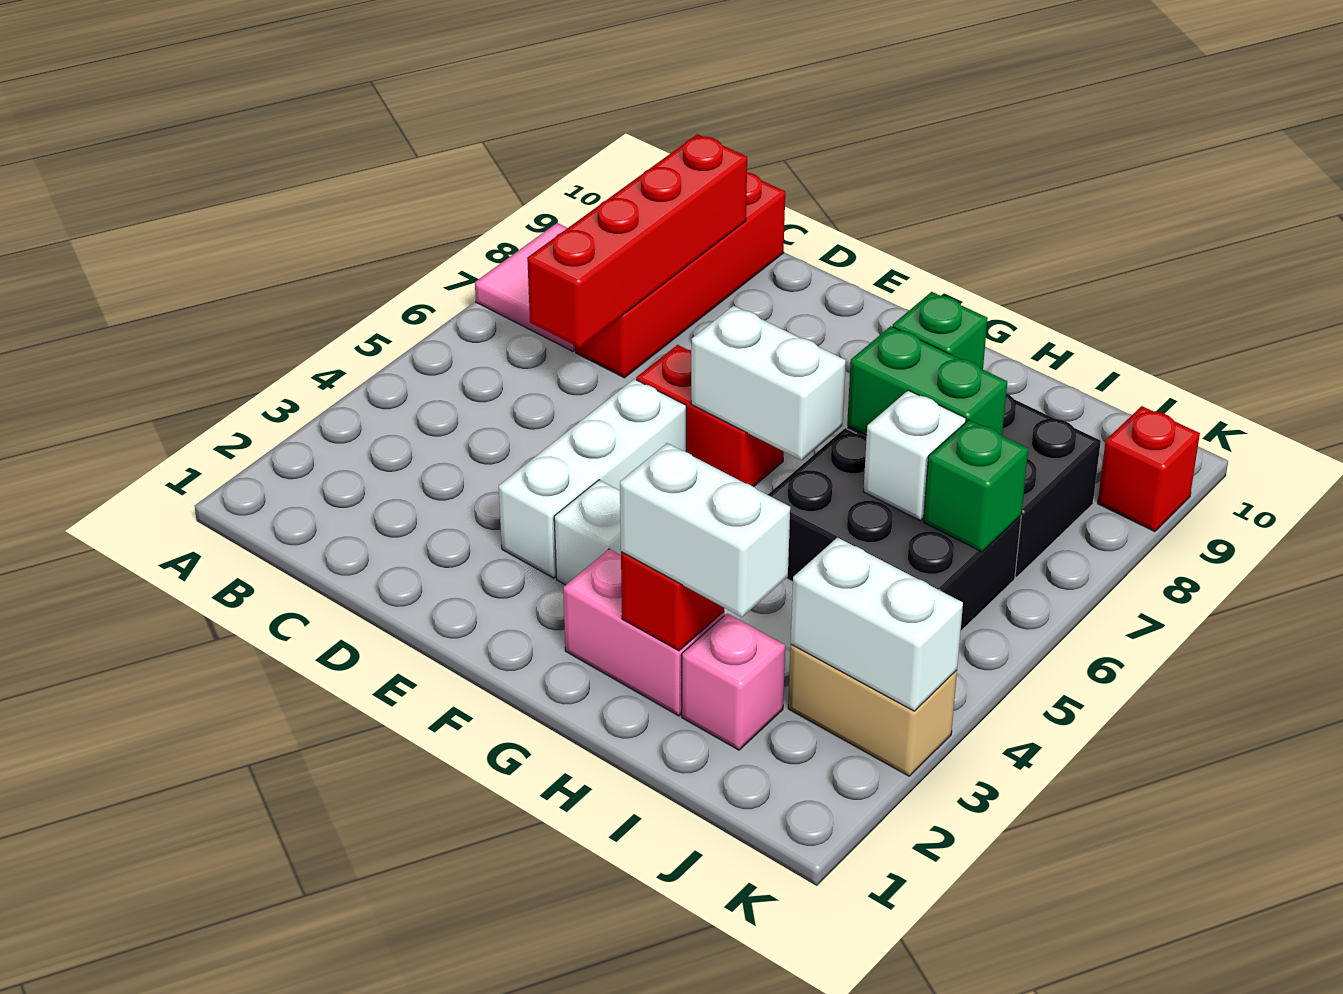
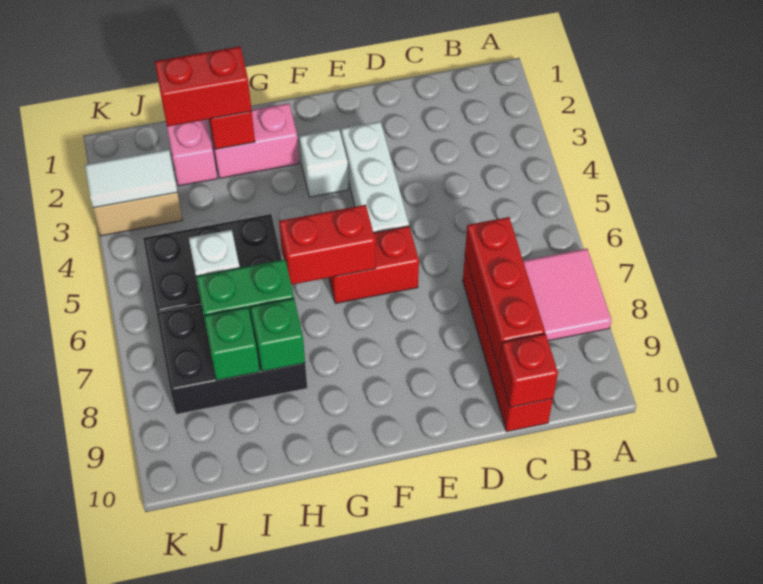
red brick C6:C9 level 2 -> red brick C7:C9 level 2
white brick F6:G6 level 2 -> red brick F6:G6 level 2
white brick H2:I2 level 3 -> red brick H2:I2 level 3
white brick J3:K3 level 2 -> white tile J3:K3 level 2
green brick J6 level 2 -> green brick I8 level 2
red brick K9 level 1 -> red brick C10 level 2

